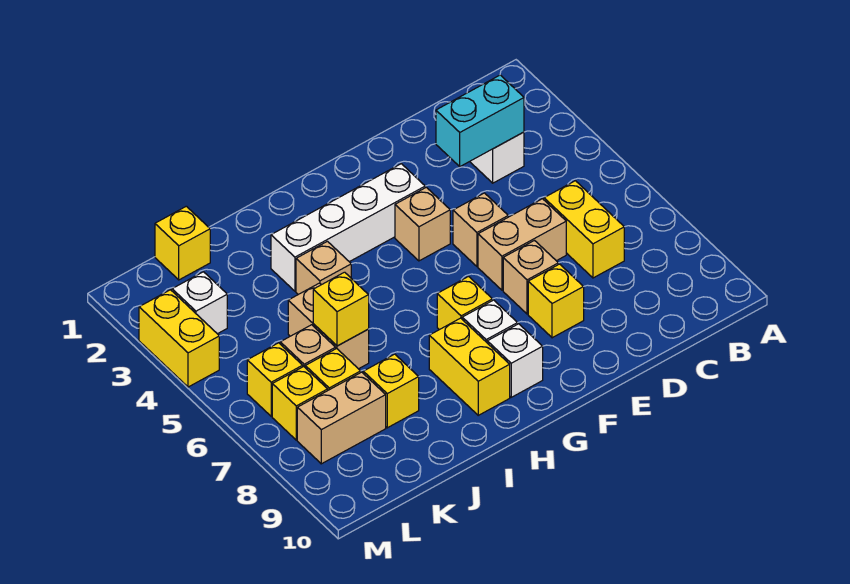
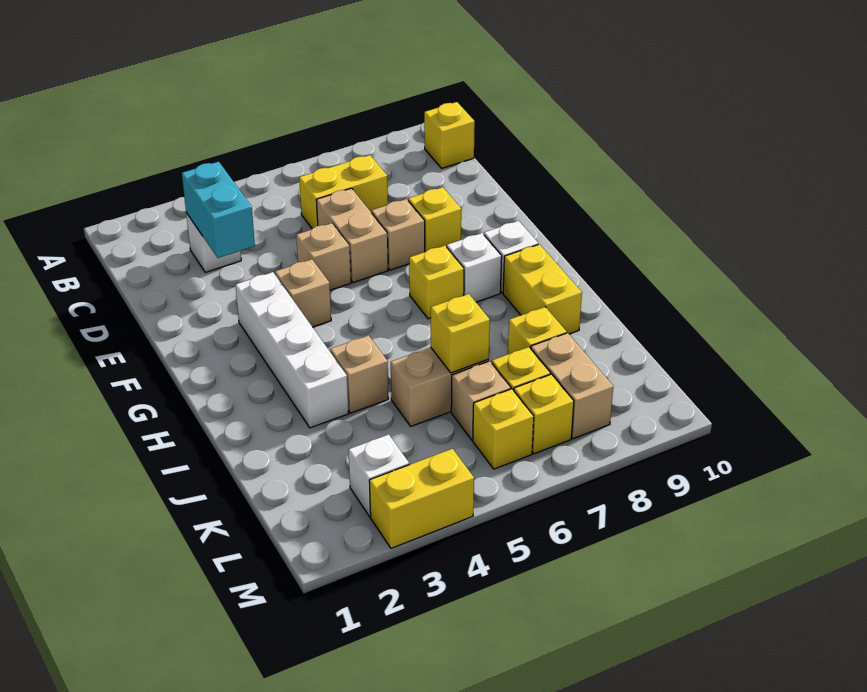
yellow brick H8:H9 level 1 -> yellow brick H9:I9 level 1
yellow brick K1 level 1 -> yellow brick B10 level 1

